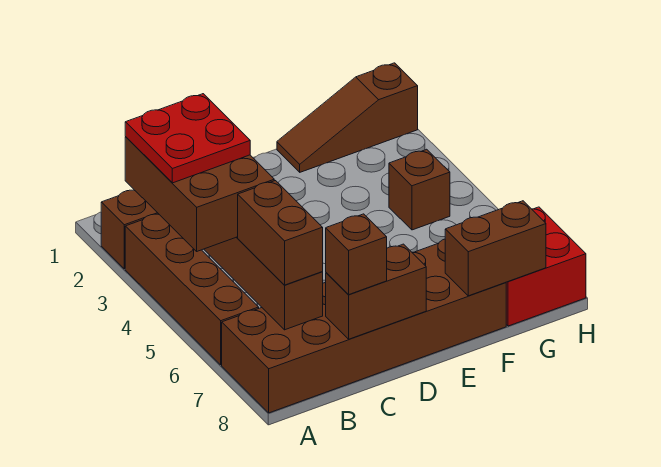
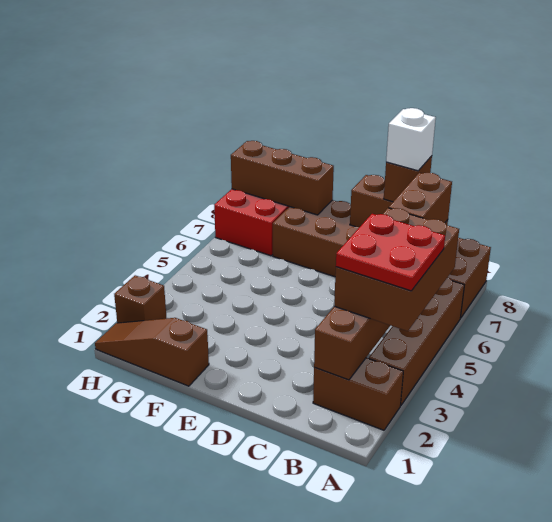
none -> white brick C8 level 4
brown slope F1:H1 level 1 top H -> brown slope F1:H1 level 1 top F
brown brick F8:G8 level 2 -> brown brick F8:H8 level 2
brown brick G4 level 1 -> brown brick H2 level 1

